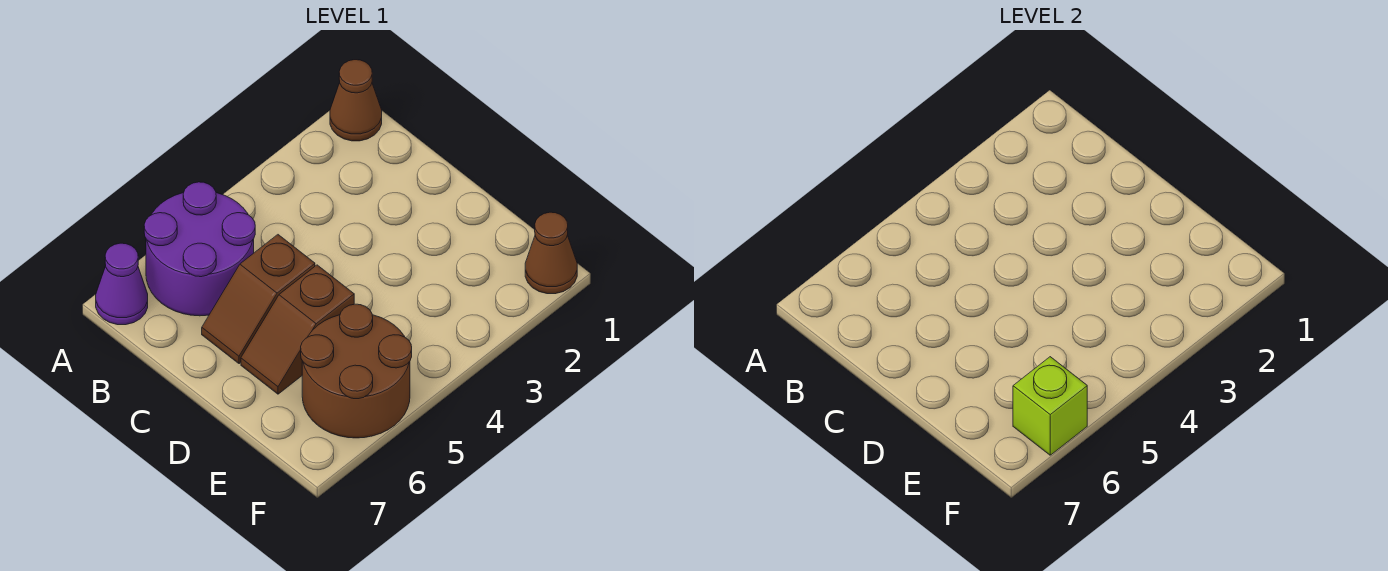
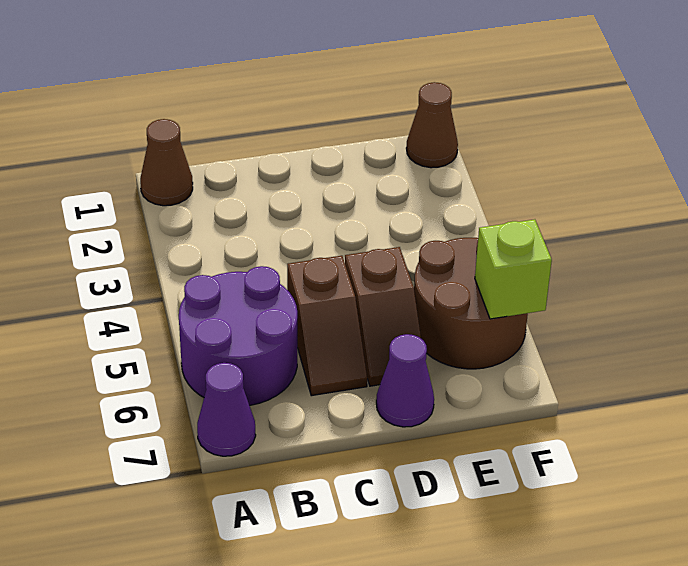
none -> purple cone D7 level 1

